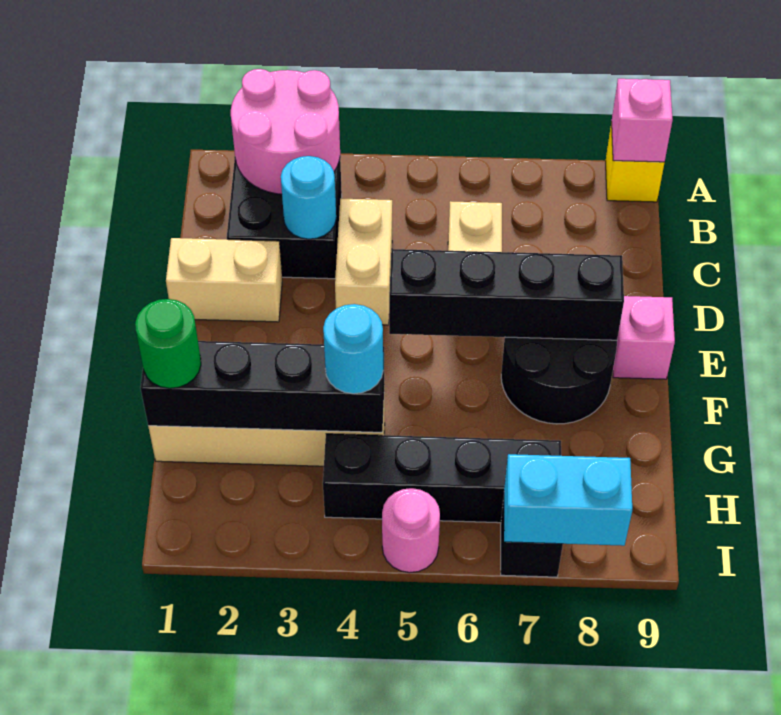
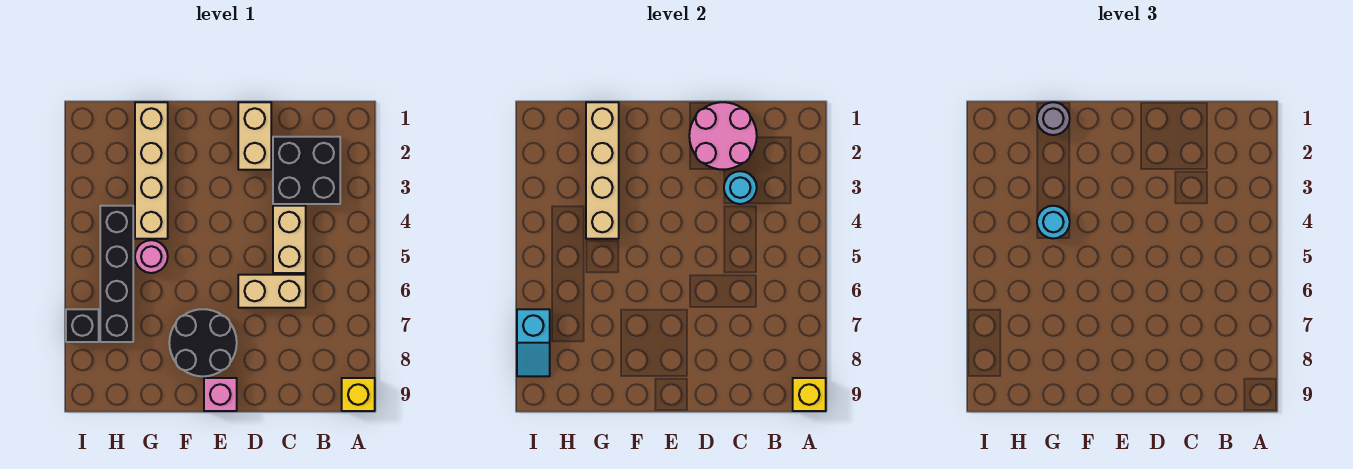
pink round brick A2:B3 level 2 -> pink round brick C1:D2 level 2
pink brick A9 level 2 -> yellow brick A9 level 2
tan brick C4:D4 level 1 -> tan brick C4:C5 level 1
black brick E5:E8 level 2 -> none
black brick G1:G4 level 2 -> tan brick G1:G4 level 2
green round brick G1 level 3 -> grey round brick G1 level 3
pink round brick I5 level 1 -> pink round brick G5 level 1
cyan brick I7:I8 level 2 -> cyan slope I7:I8 level 2 top 7

